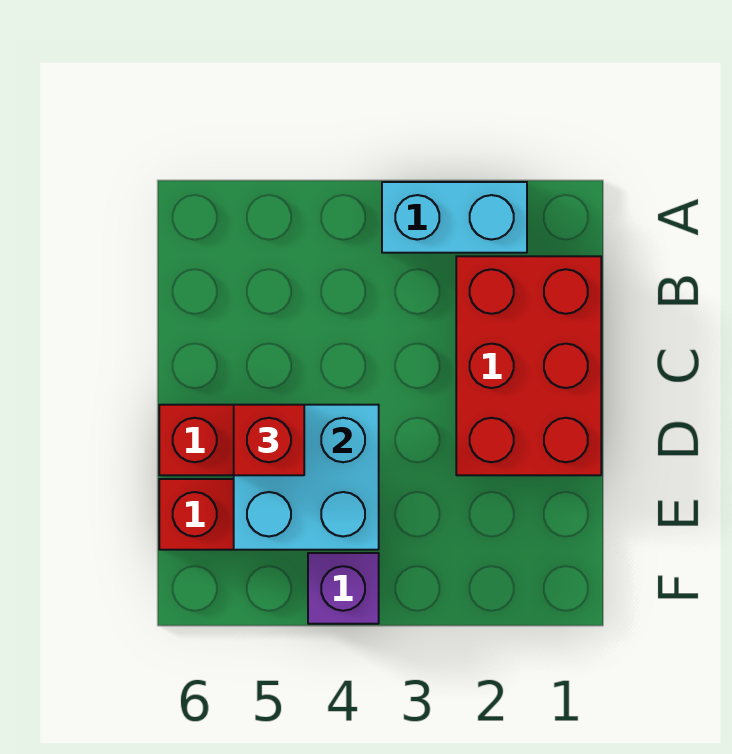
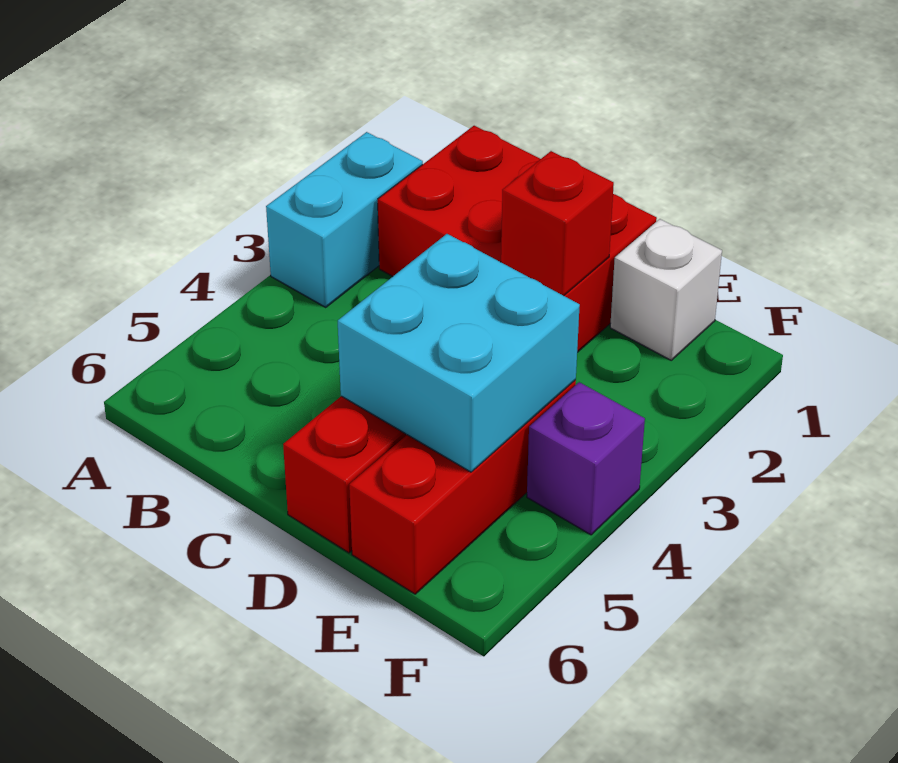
red brick D5 level 3 -> red brick D2 level 2
none -> white brick E1 level 1

